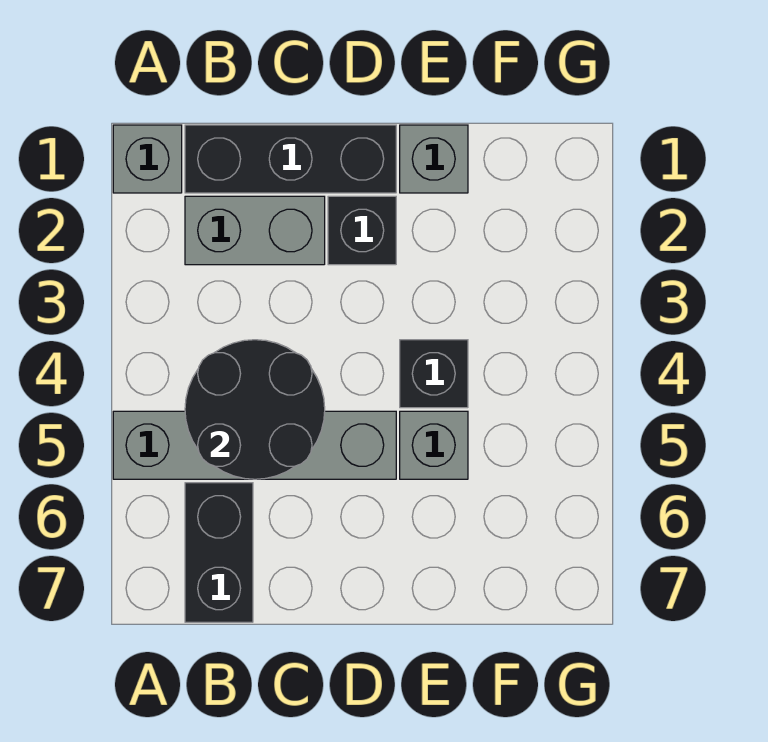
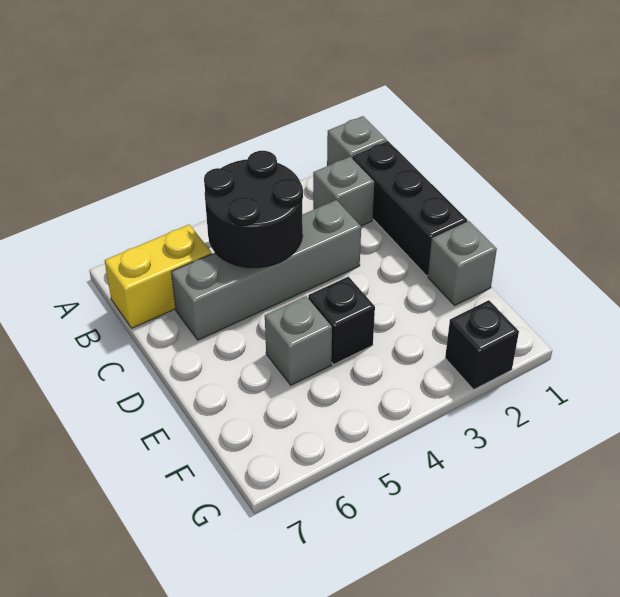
grey brick A5:D5 level 1 -> grey brick C3:C6 level 1
grey brick B2:C2 level 1 -> grey brick B2 level 1
black brick B6:B7 level 1 -> yellow brick B6:B7 level 1
black brick D2 level 1 -> black brick G2 level 1

